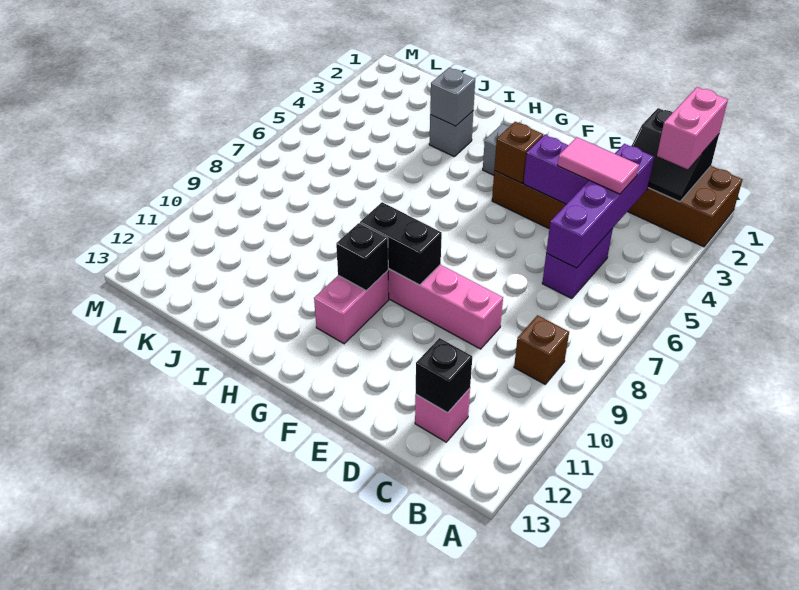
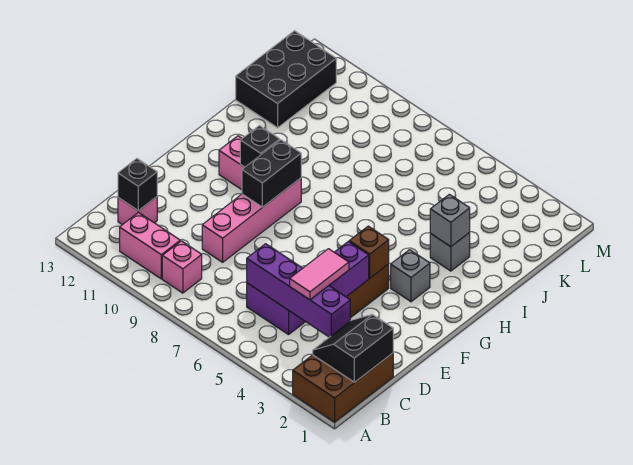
pink brick B1:B2 level 3 -> pink brick B10:B11 level 1
brown brick B9 level 1 -> pink brick B9 level 1
none -> black brick J12:L13 level 1

